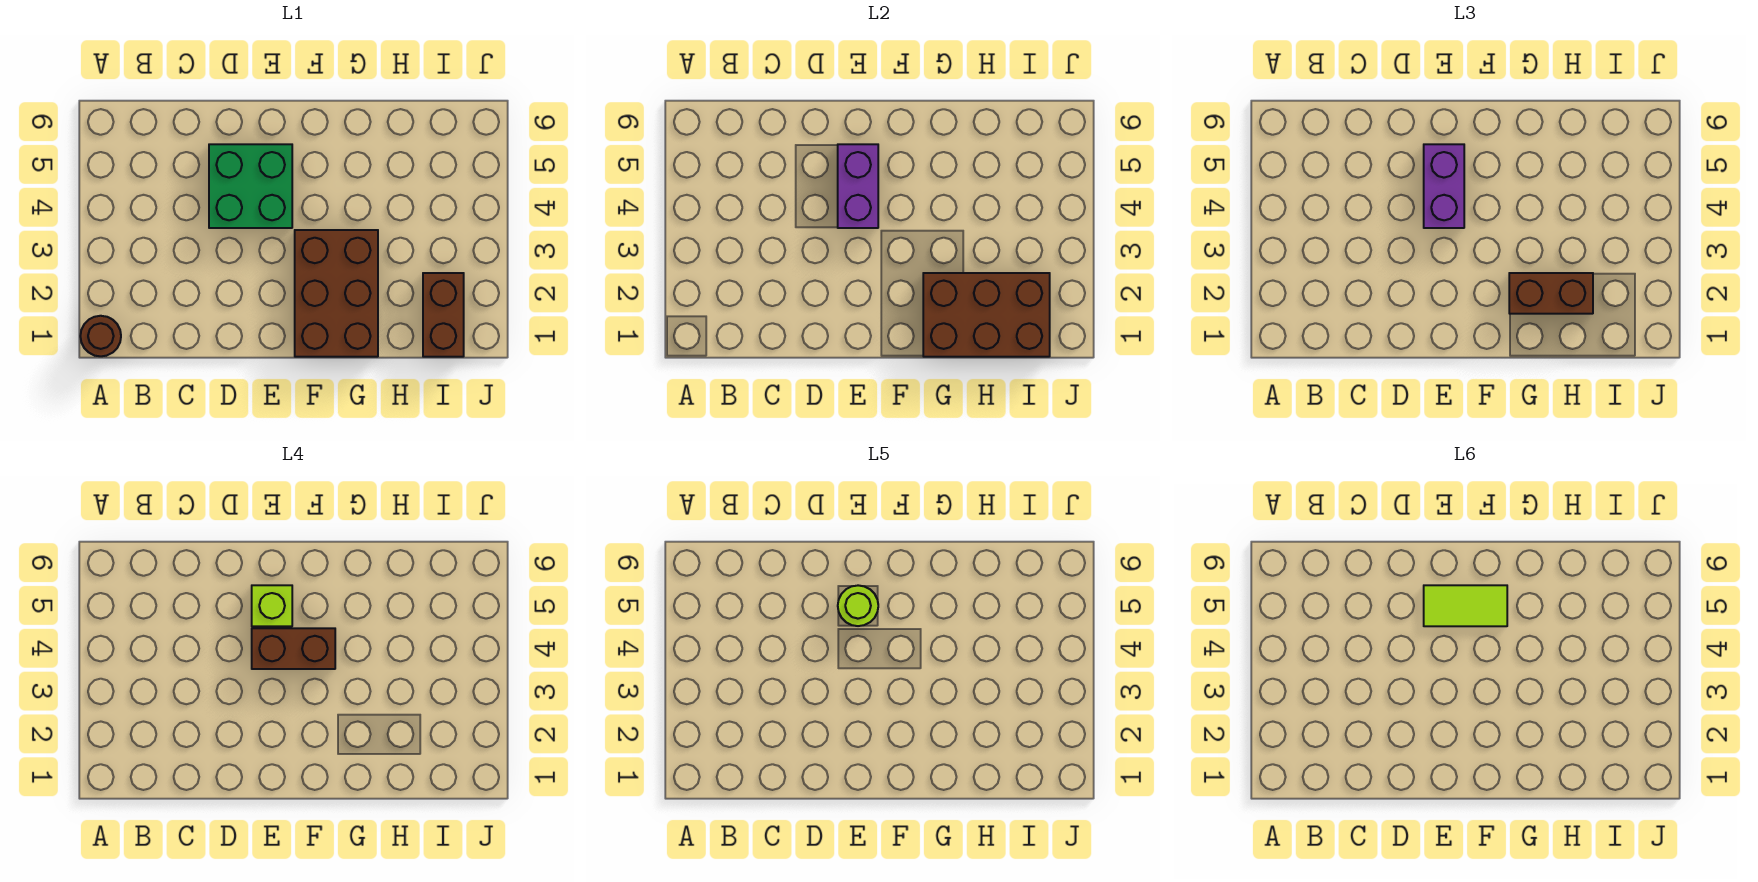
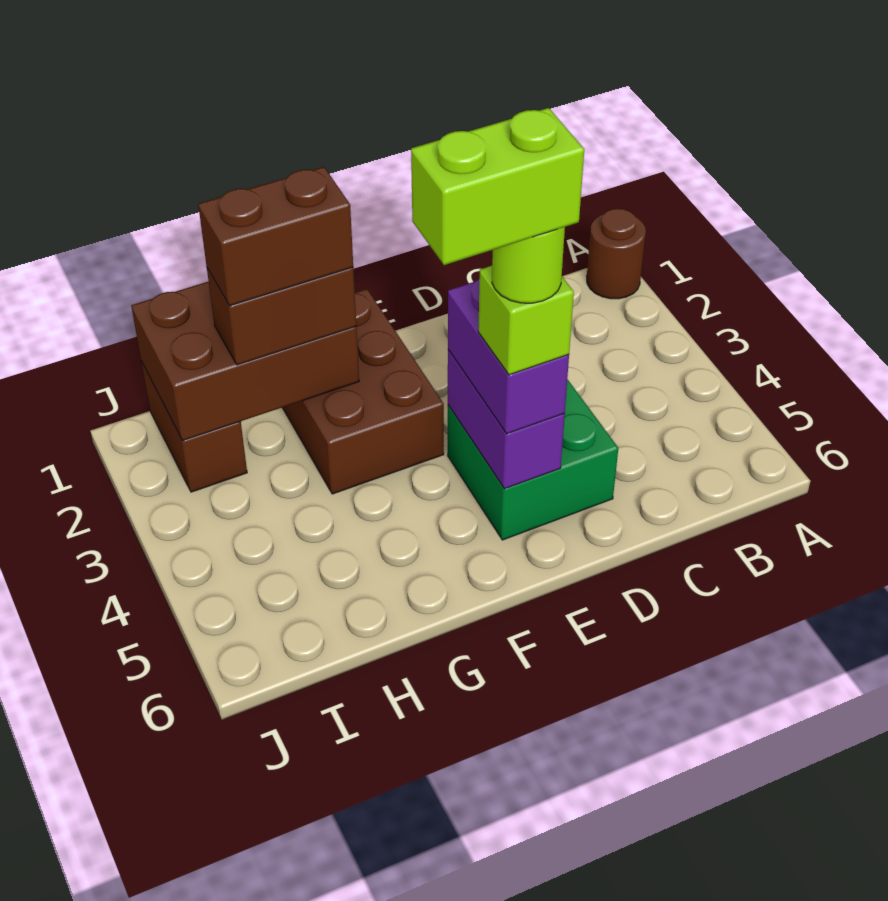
brown brick E4:F4 level 4 -> brown brick G2:H2 level 4
lime tile E5:F5 level 6 -> lime brick E5:F5 level 6

